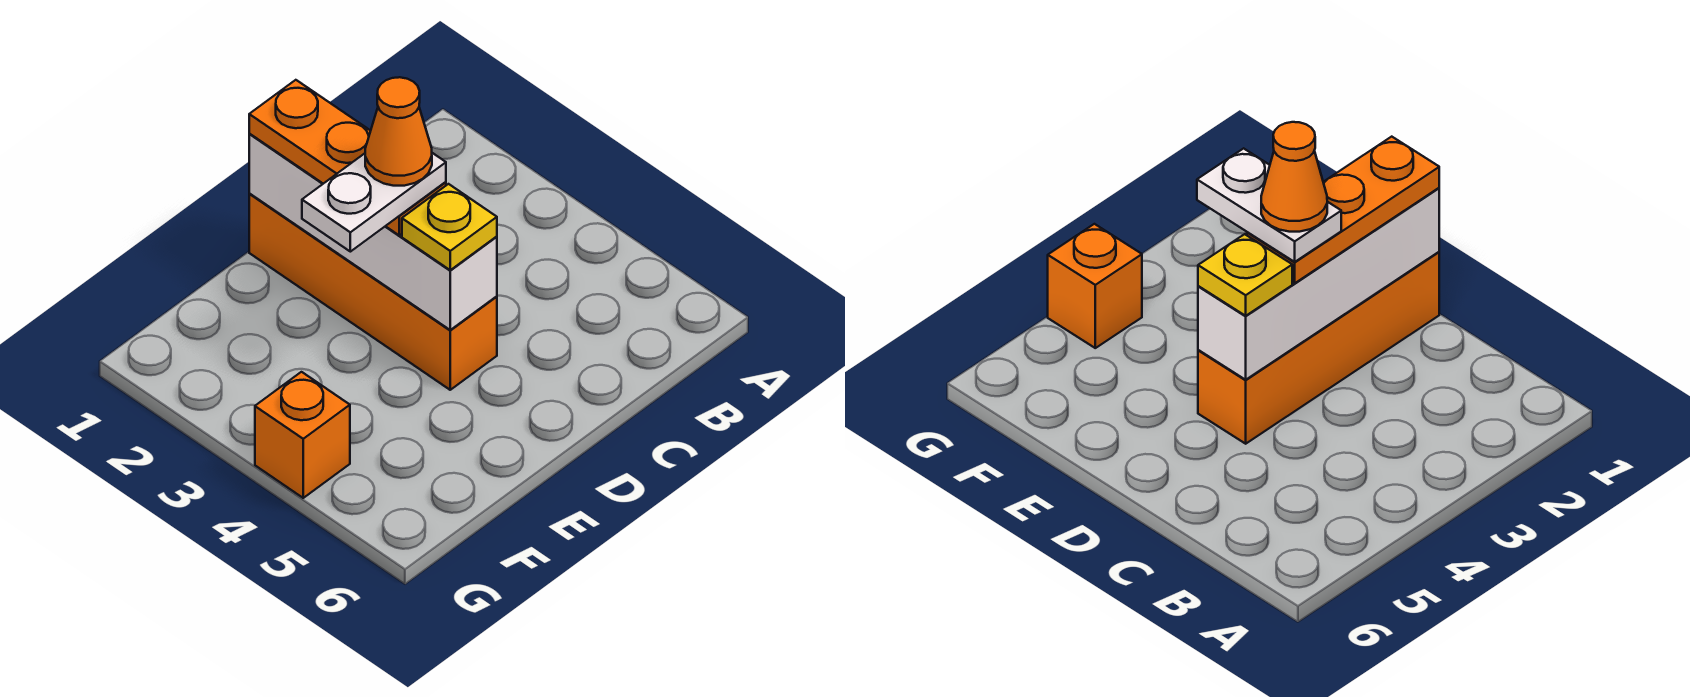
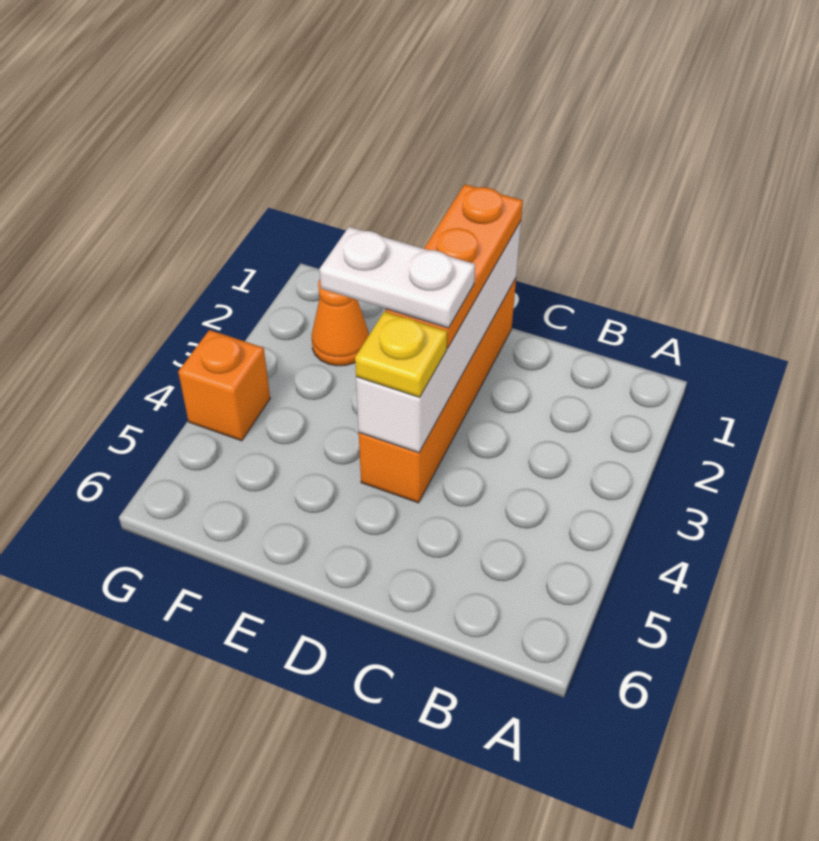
orange cone D3 level 5 -> orange cone F2 level 1

